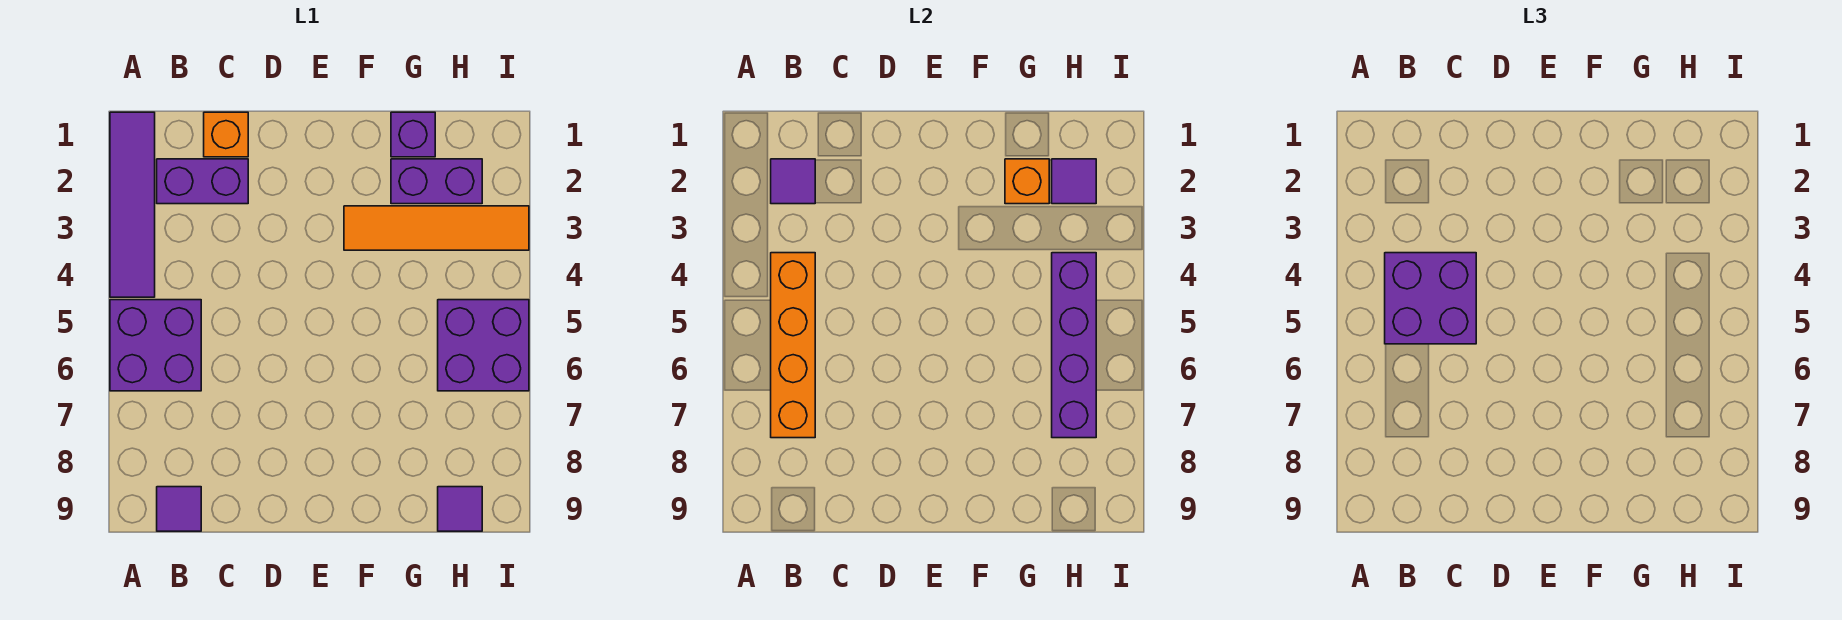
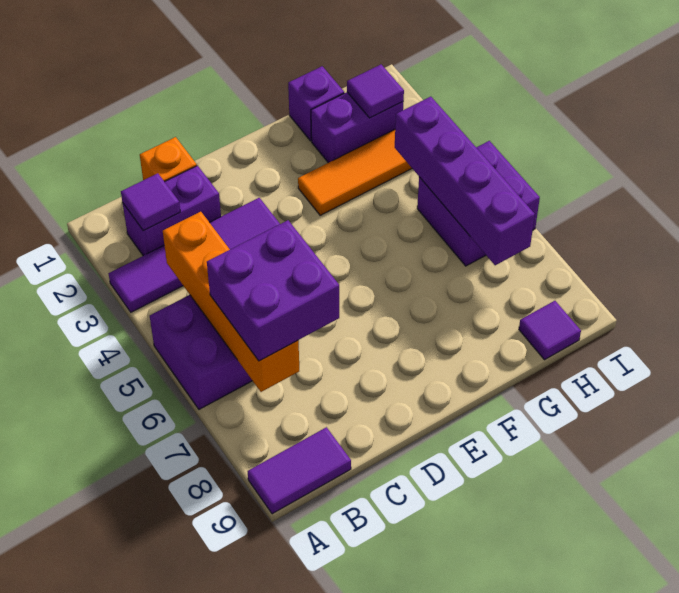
purple tile A1:A4 level 1 -> purple tile A3:D3 level 1
purple brick B4:C5 level 3 -> purple brick B6:C7 level 3
purple tile B9 level 1 -> purple tile A9:B9 level 1
orange brick G2 level 2 -> none

